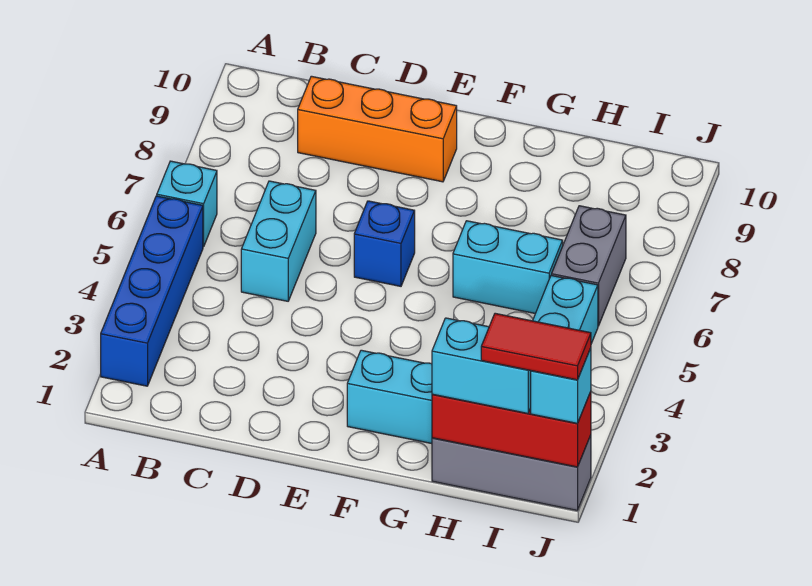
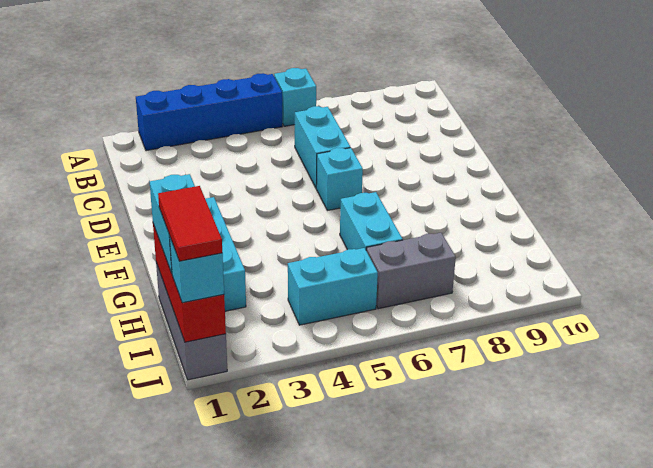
cyan brick C5:C6 level 1 -> cyan brick C6:D6 level 1
orange brick C9:E9 level 1 -> none
blue brick E6 level 1 -> cyan brick E6 level 1

